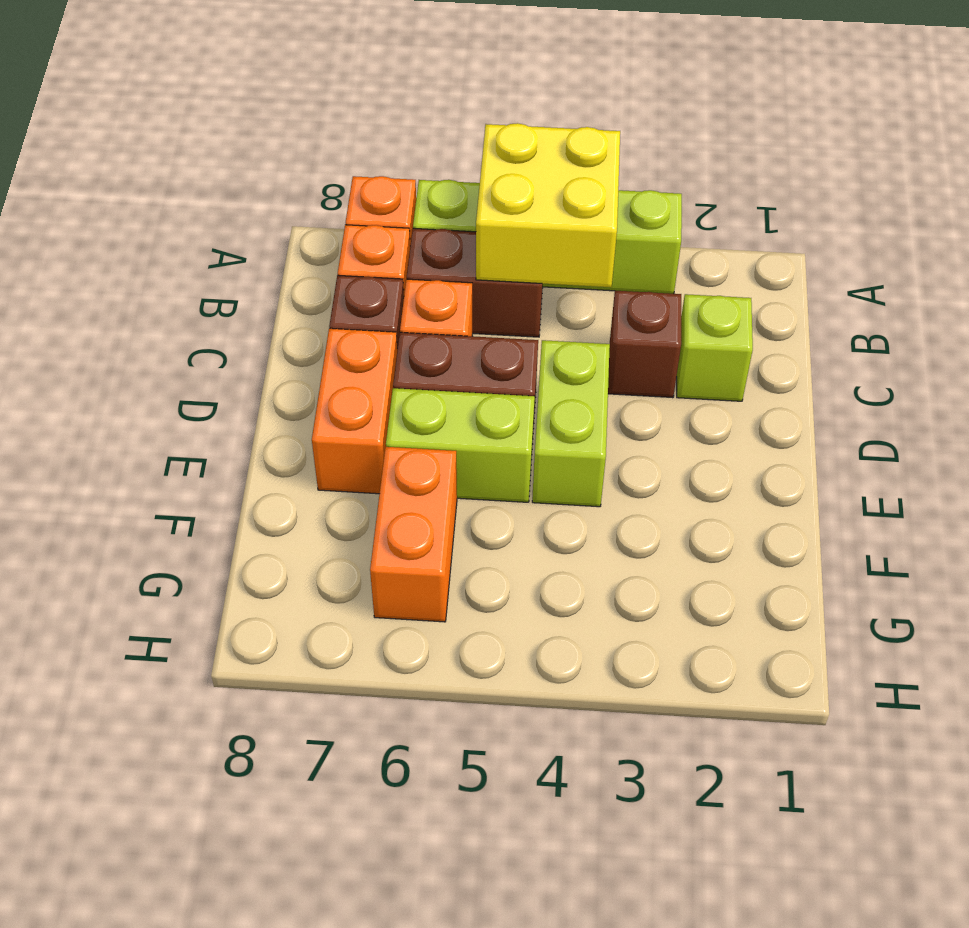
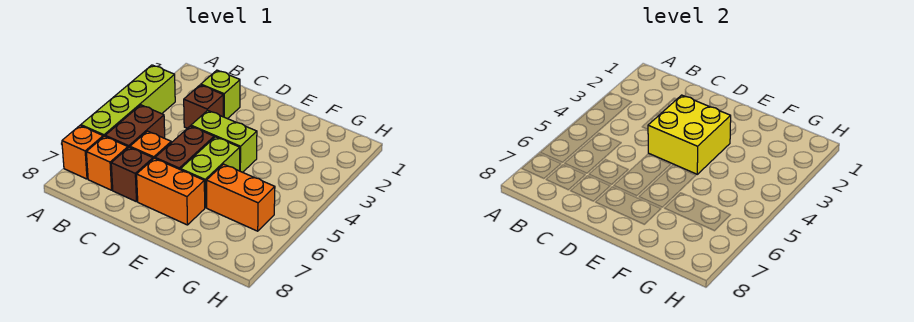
yellow brick A4:B5 level 2 -> yellow brick D3:E4 level 2

